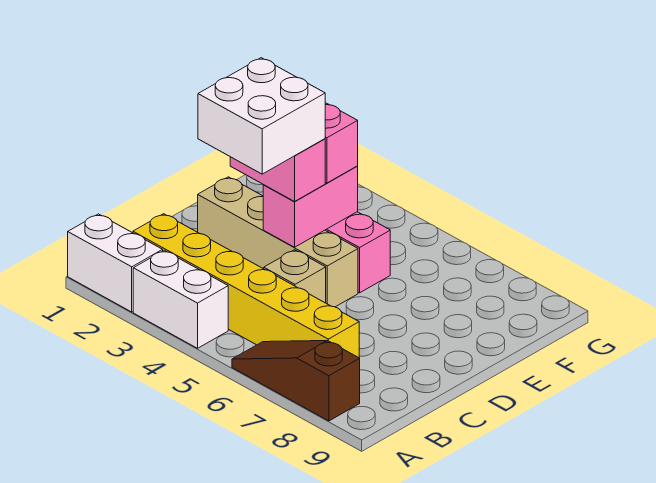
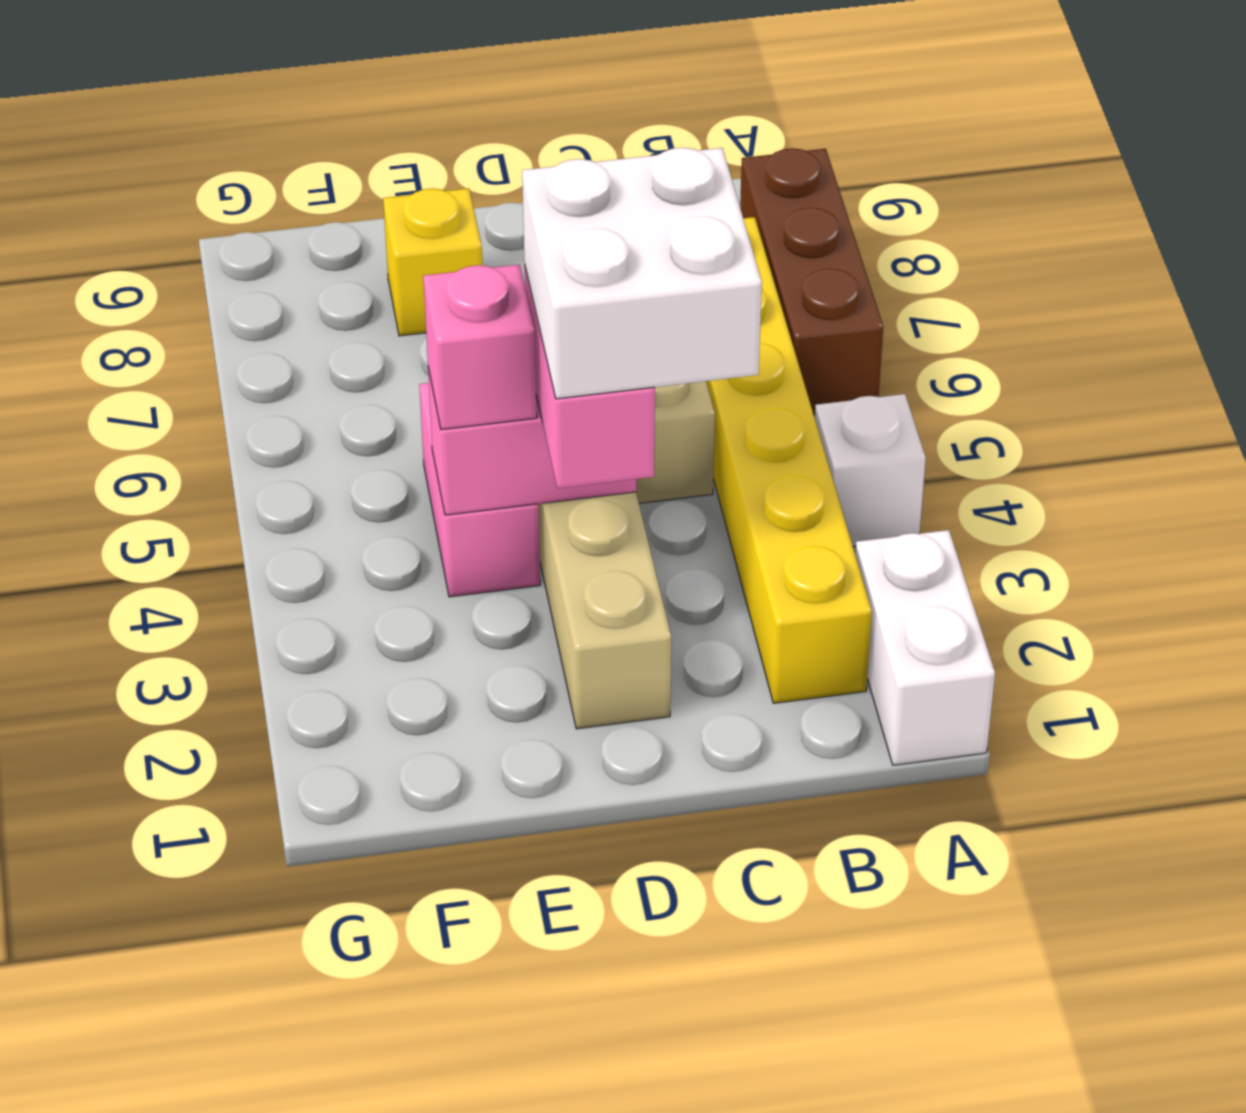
white brick A3:A4 level 1 -> white brick A4 level 1
brown slope A6:A8 level 1 top 8 -> brown brick A6:A8 level 1
none -> yellow brick E8 level 1

